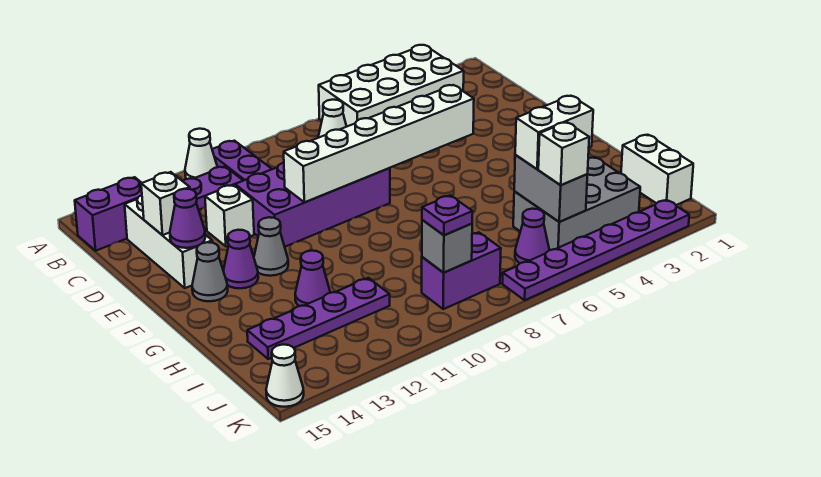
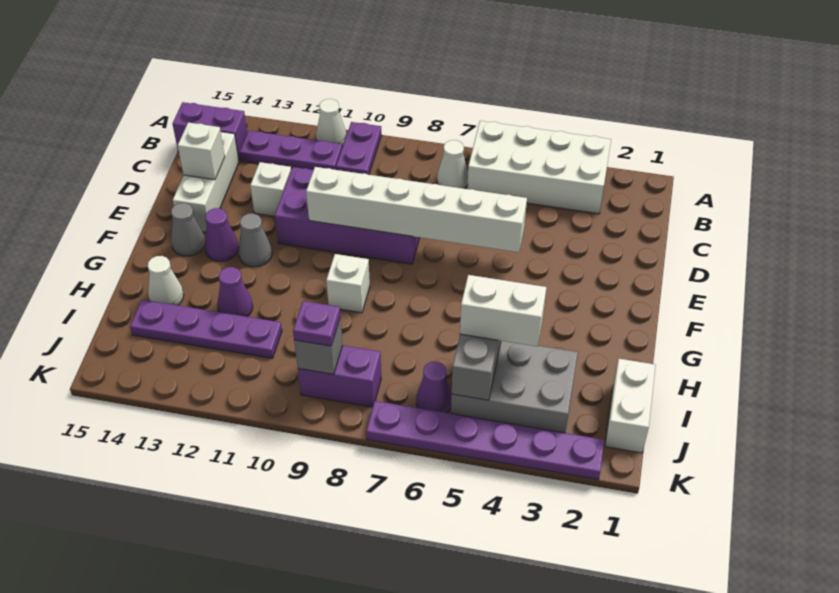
purple cone E14 level 2 -> none
white brick J5 level 3 -> white brick G9 level 1
white cone K15 level 1 -> white cone H14 level 1

